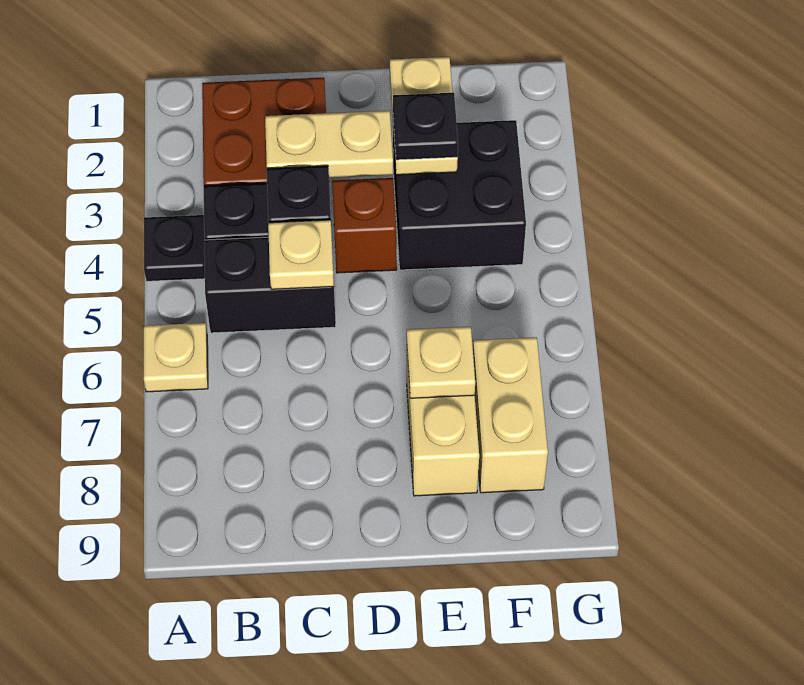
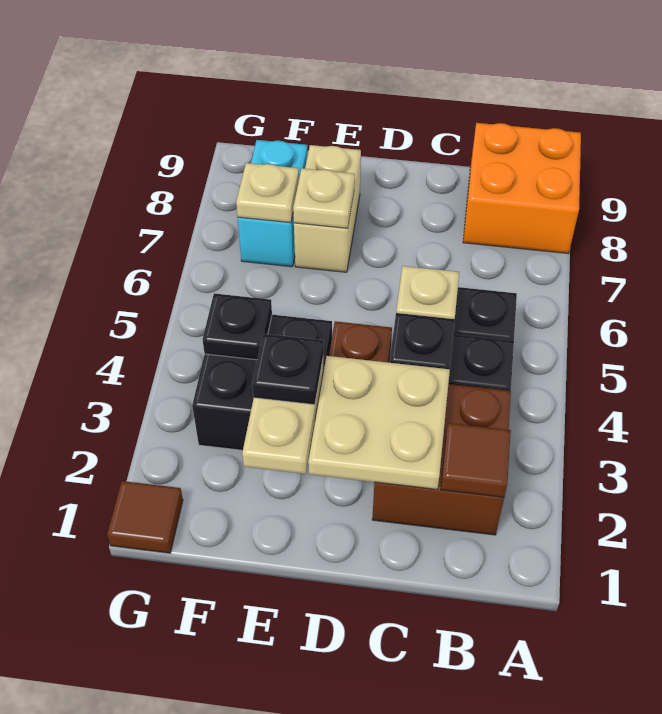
black plate A4 level 1 -> black plate F4 level 2
tan plate A6 level 1 -> tan plate F7 level 2
none -> orange brick A8:B9 level 1
none -> brown tile B2 level 2
tan plate C3:D3 level 2 -> tan plate C2:D3 level 2
tan brick F7:F8 level 1 -> cyan brick F7:F8 level 1
none -> brown tile G1 level 1

